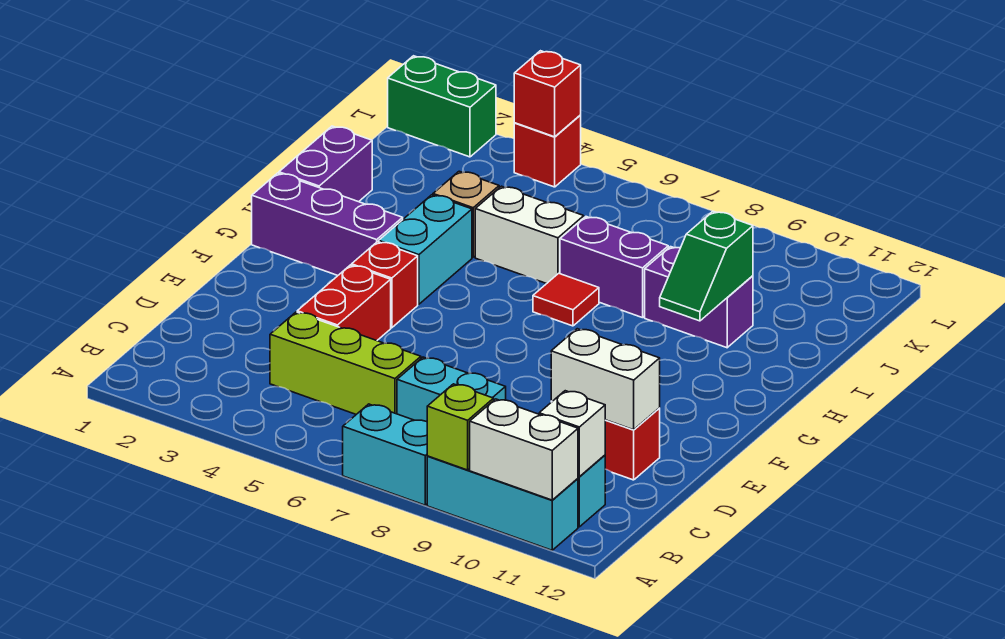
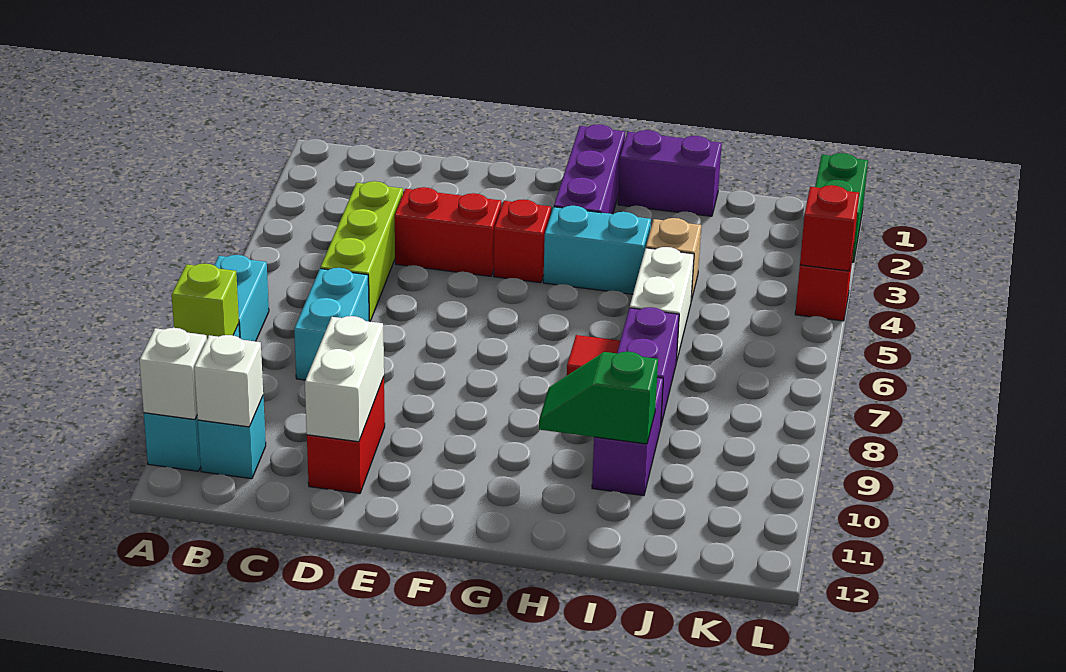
white brick A10:A11 level 2 -> white brick A11 level 2

